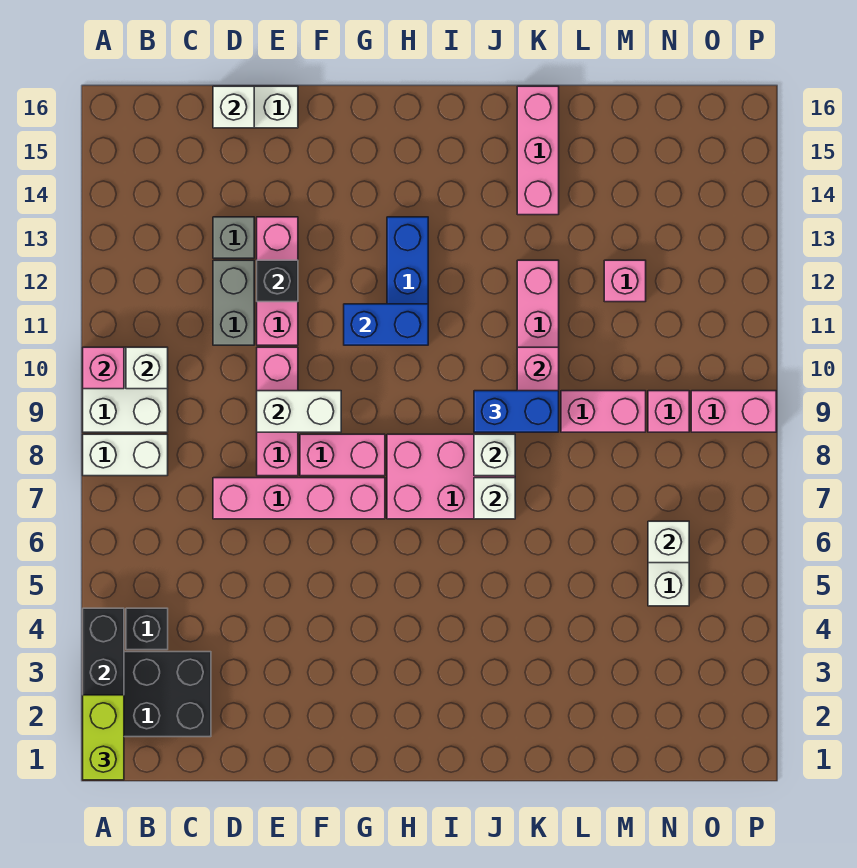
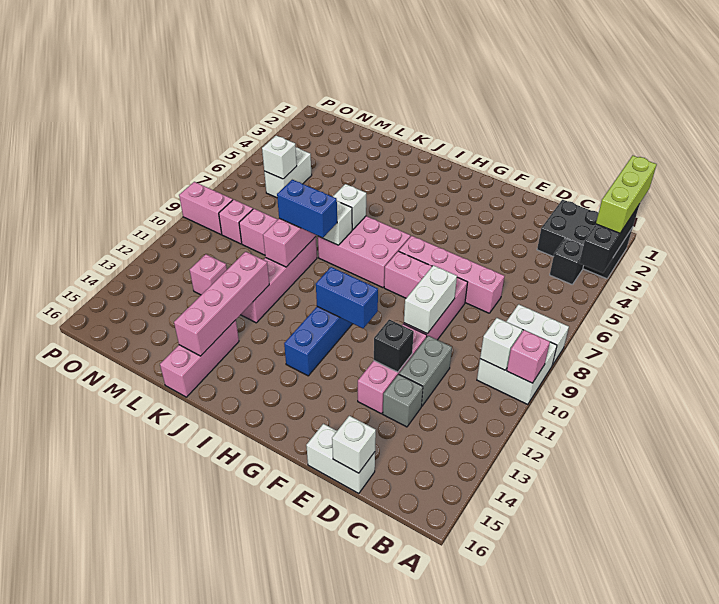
lime brick A1:A2 level 3 -> lime brick A1:A3 level 3
white brick E9:F9 level 2 -> white brick E9:E10 level 2
none -> pink brick K12:K15 level 2

